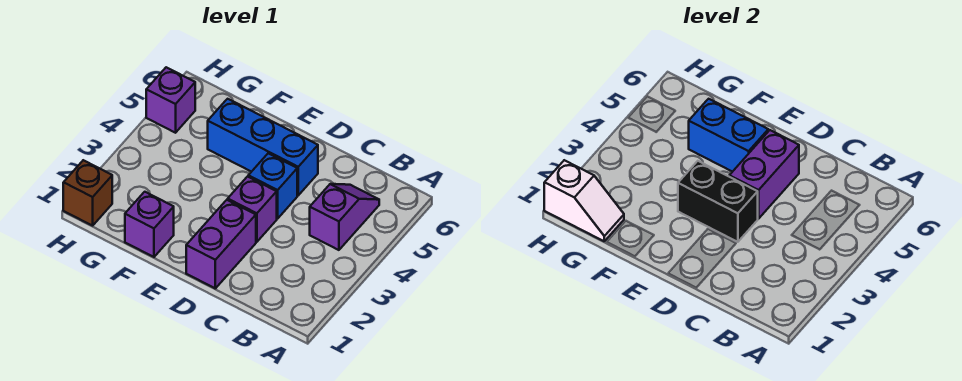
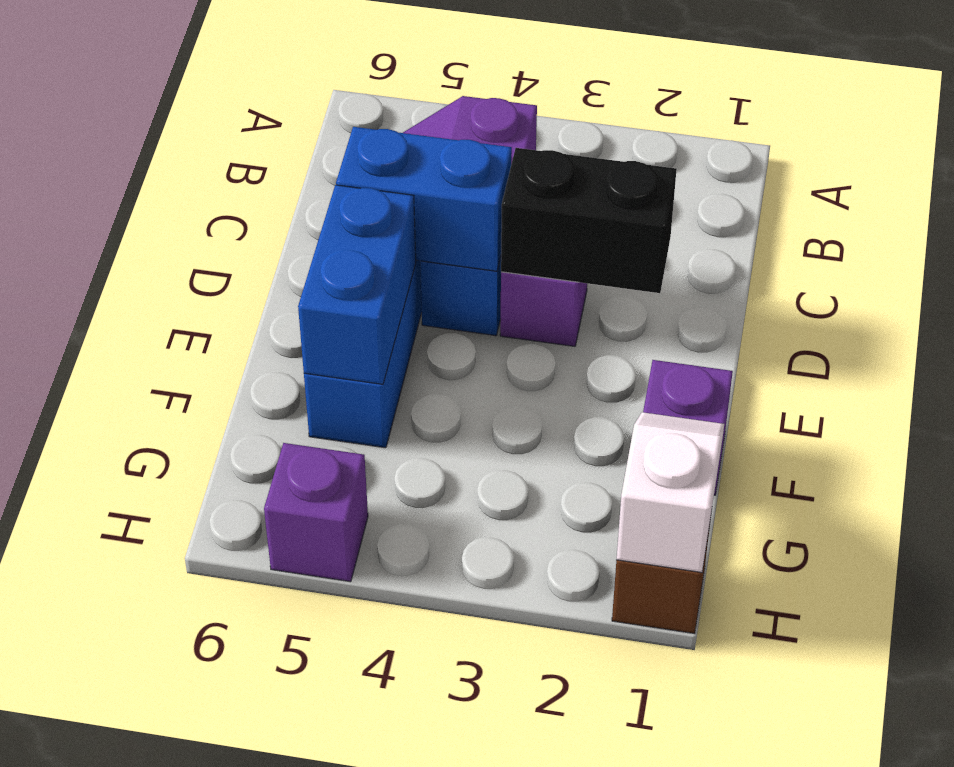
purple brick D1:D2 level 1 -> none
black brick D3:E3 level 2 -> black brick D2:D3 level 2
purple brick D4:D5 level 2 -> blue brick D4:D5 level 2

